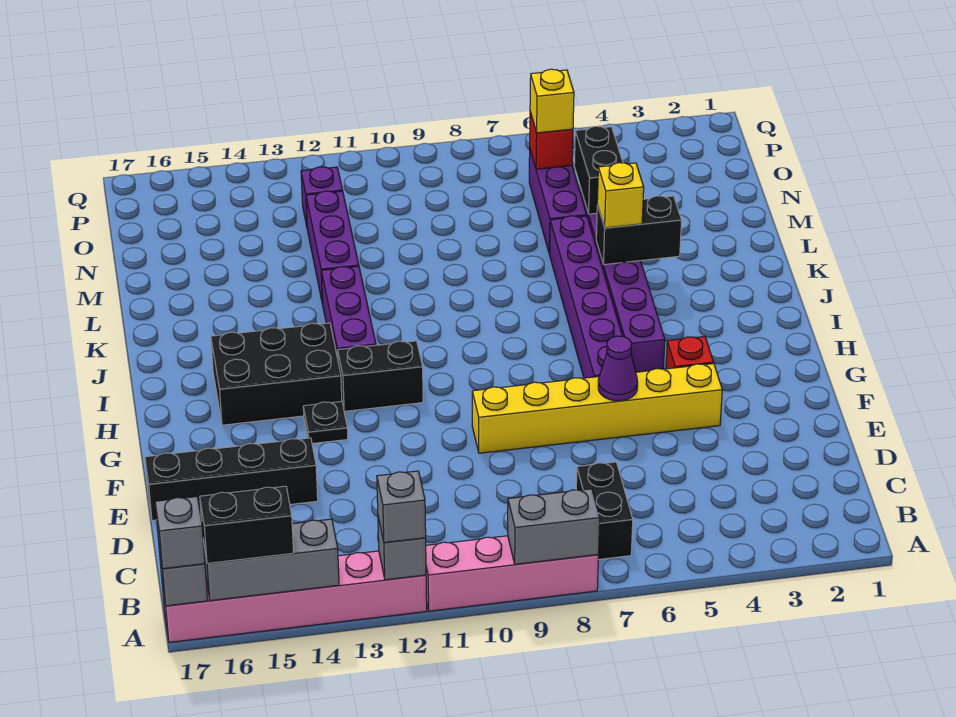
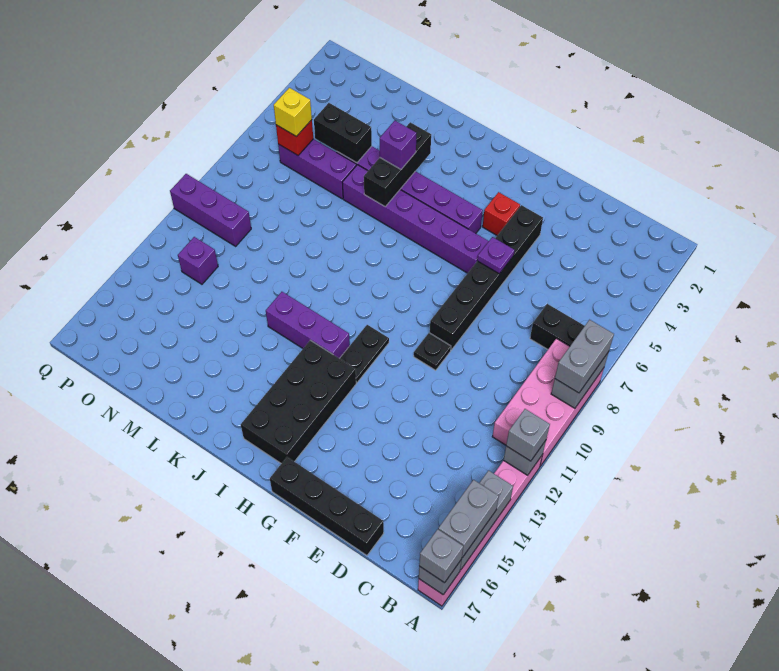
pink brick A8:A11 level 1 -> pink brick A8:B11 level 1
none -> grey brick A8:A9 level 3
black brick A15:A16 level 3 -> grey brick A15:A16 level 3
black brick E14:E17 level 1 -> black brick D17:G17 level 1
yellow brick F4:F9 level 1 -> black brick F4:F9 level 1
purple cone F6 level 2 -> purple plate F6 level 2
black plate G13 level 1 -> black plate F10 level 1
black brick H11:H12 level 1 -> black plate H11:H12 level 1
black brick H13:I15 level 1 -> black brick H13:I16 level 1
black brick K4:K5 level 2 -> black brick K4:K6 level 2
yellow brick K5 level 3 -> purple brick K5 level 3
purple brick L12:N12 level 1 -> purple brick O10:Q10 level 1

